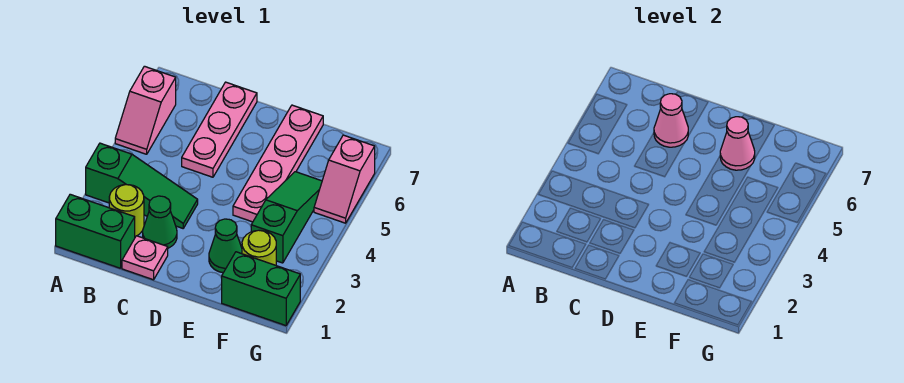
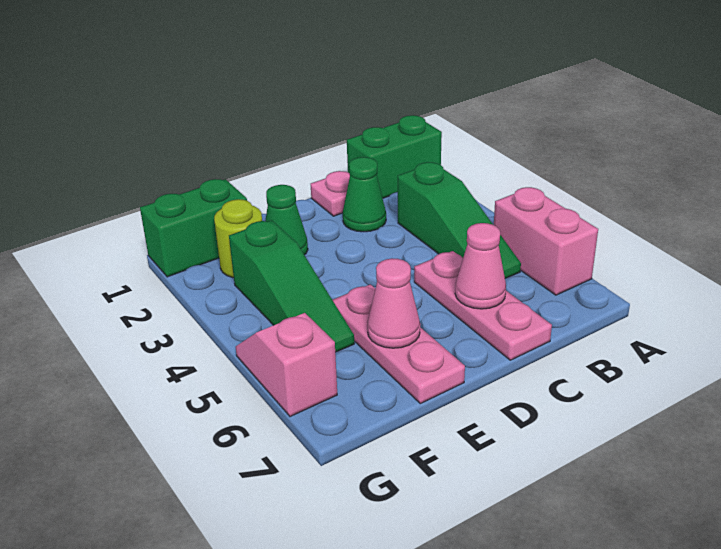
green slope A3:C3 level 1 top A -> green slope B3:B5 level 1 top 3
pink slope A5:A6 level 1 top 6 -> pink brick A5:A6 level 1
lime round brick B2 level 1 -> none
pink plate E4:E7 level 1 -> pink plate E5:E7 level 1

